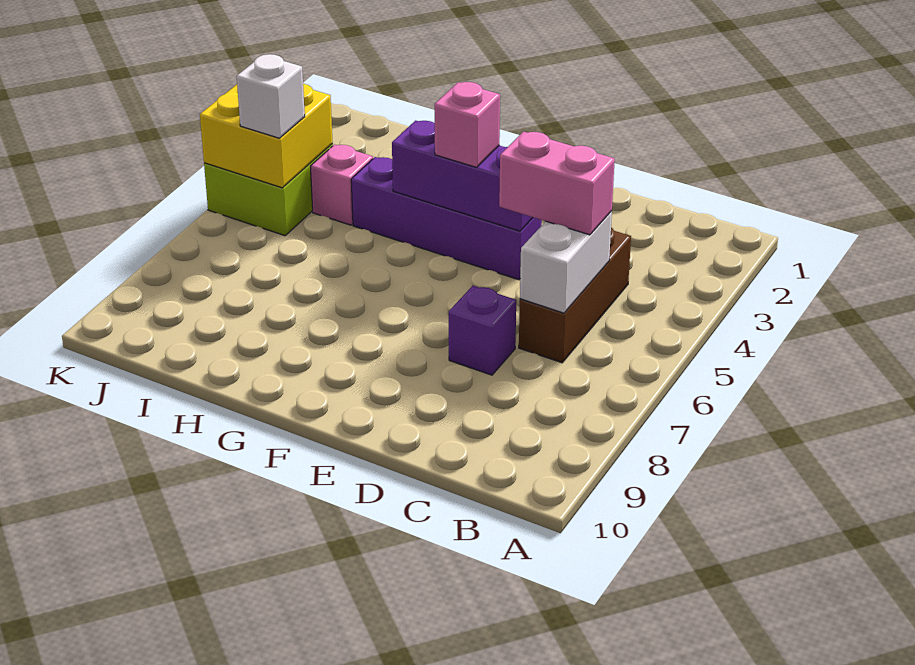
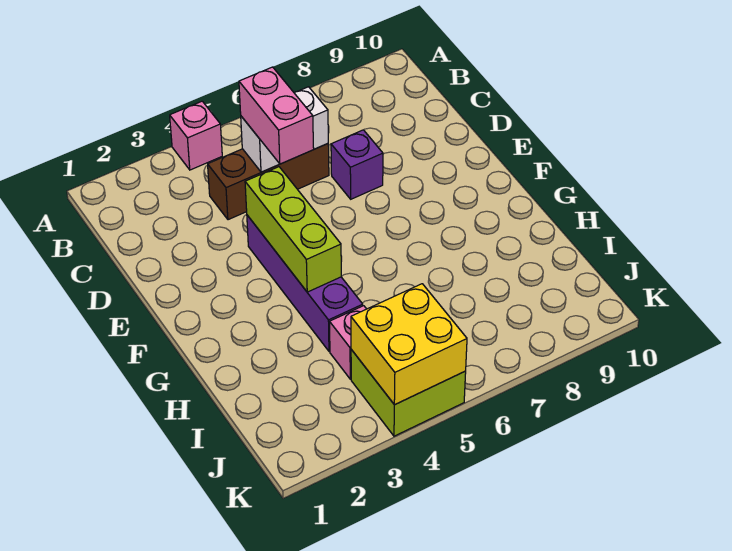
purple brick E4:G4 level 2 -> lime brick E4:G4 level 2
pink brick F4 level 3 -> pink brick A4 level 1
white brick J5 level 3 -> none

